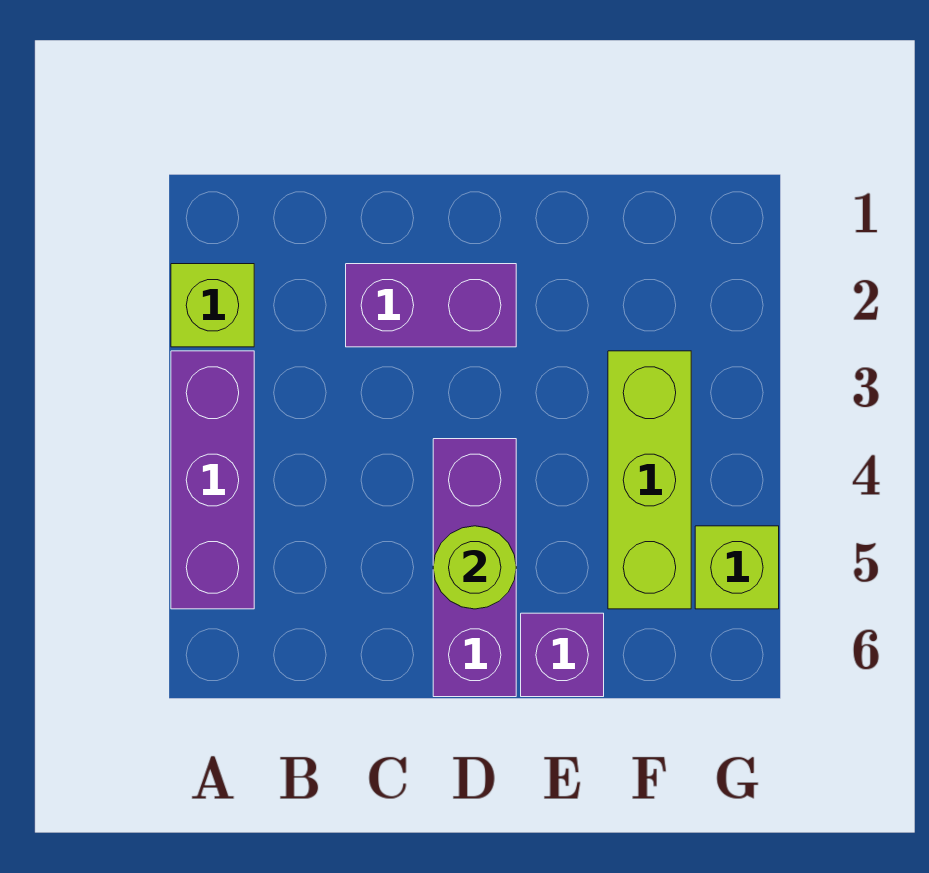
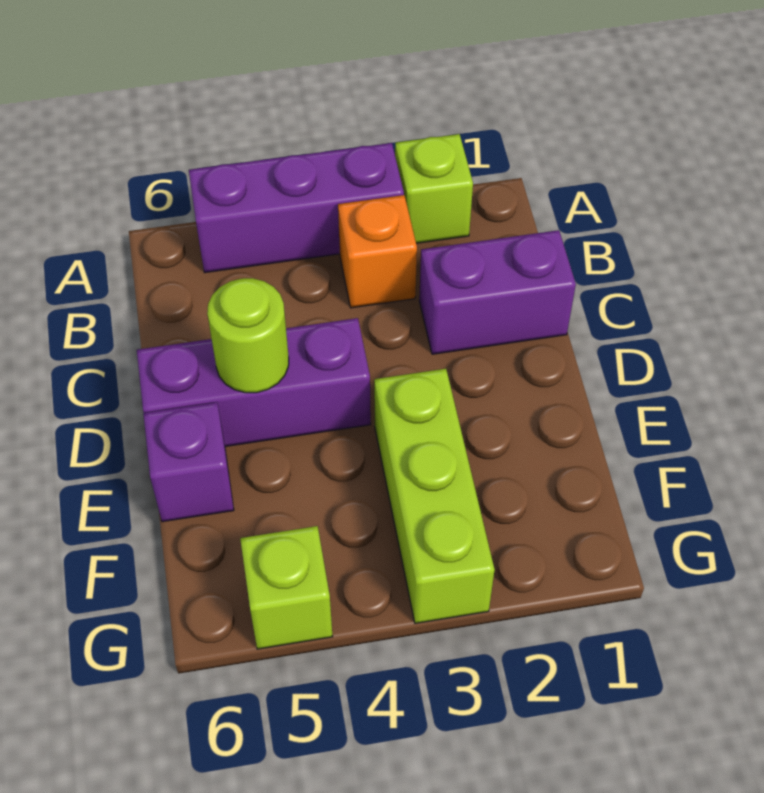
none -> orange brick B3 level 1
purple brick C2:D2 level 1 -> purple brick C1:C2 level 1
lime brick F3:F5 level 1 -> lime brick E3:G3 level 1

